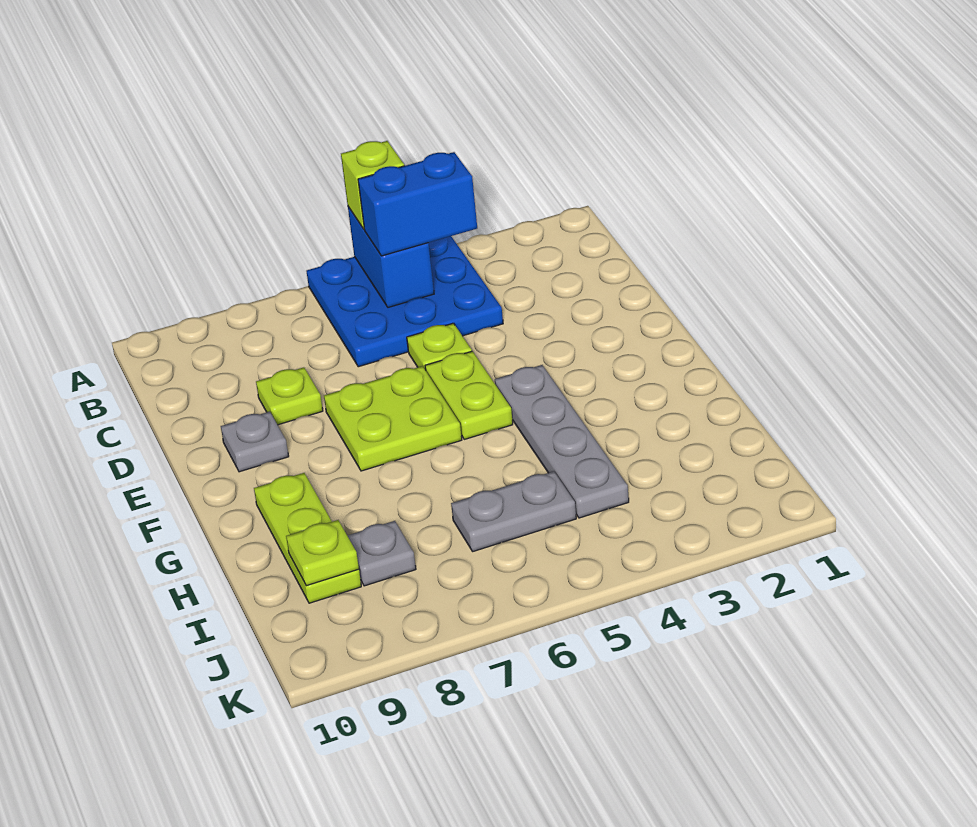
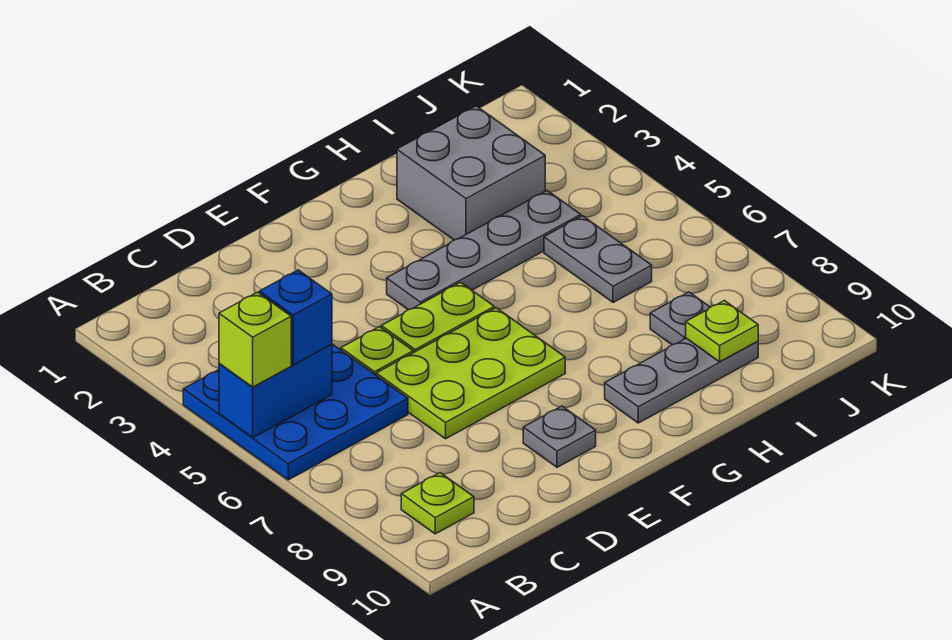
blue brick B4:B5 level 3 -> blue brick B5 level 3
lime plate D8 level 1 -> lime plate B9 level 1
lime plate E6:F7 level 1 -> lime plate D6:F7 level 1
lime plate G9:I9 level 1 -> grey plate G9:I9 level 1
none -> grey brick H2:I3 level 1

